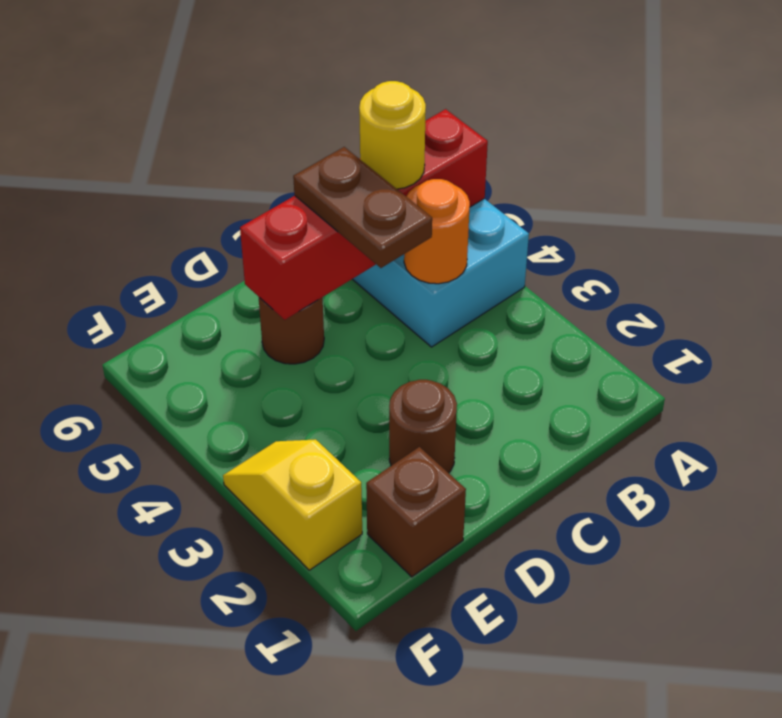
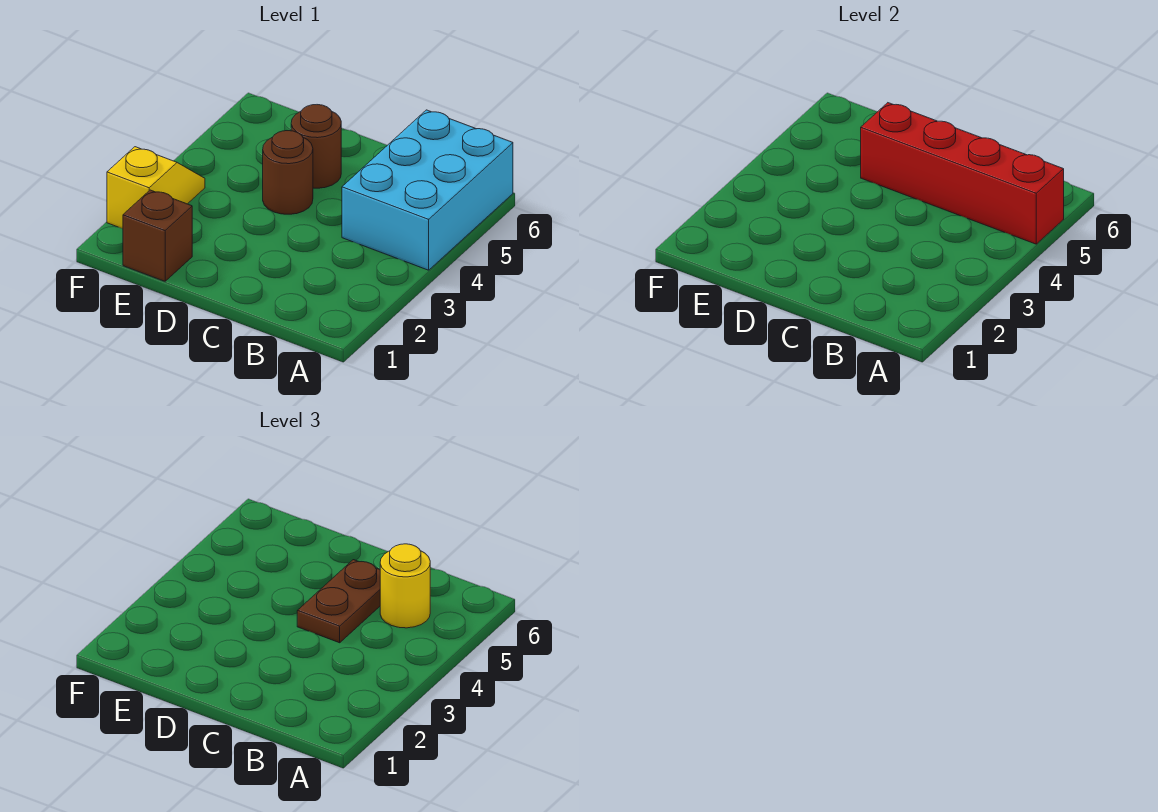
orange round brick B4 level 2 -> none
brown round brick D2 level 1 -> brown round brick D4 level 1

